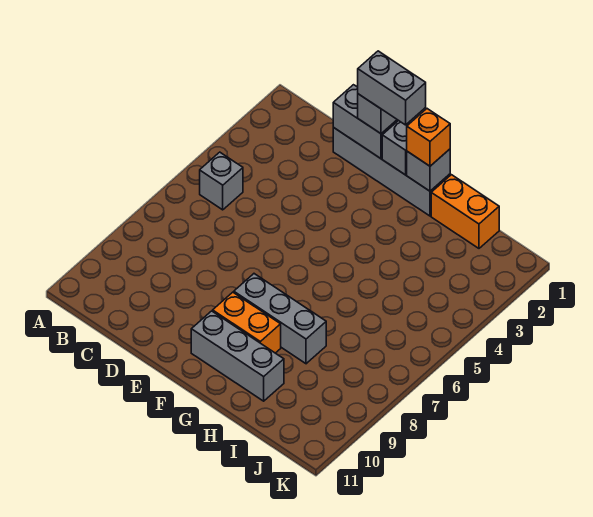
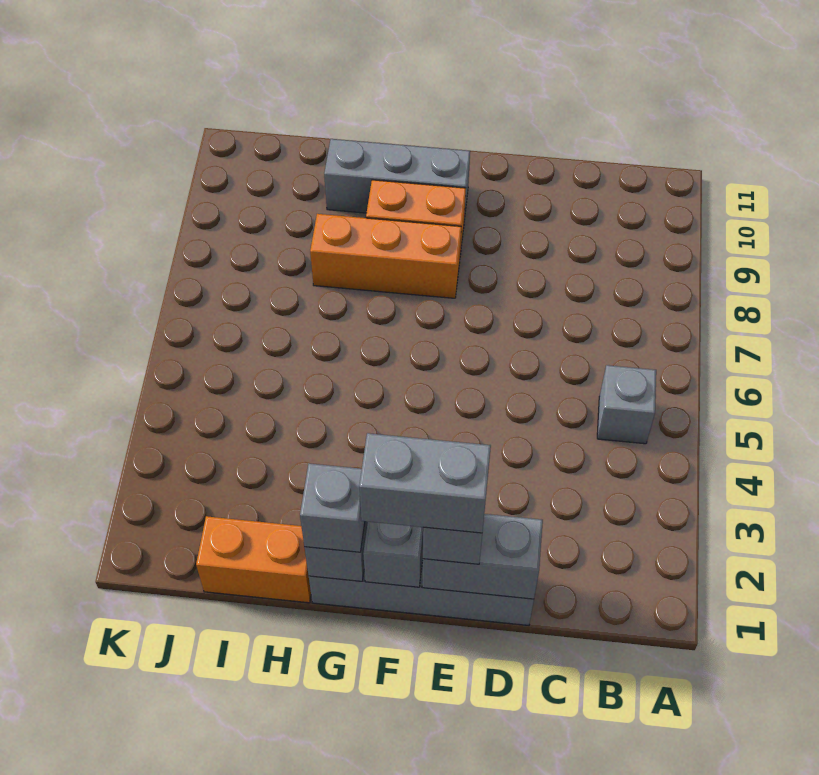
grey brick F8:H8 level 1 -> orange brick F8:H8 level 1
orange brick G1 level 3 -> grey brick G1 level 3

